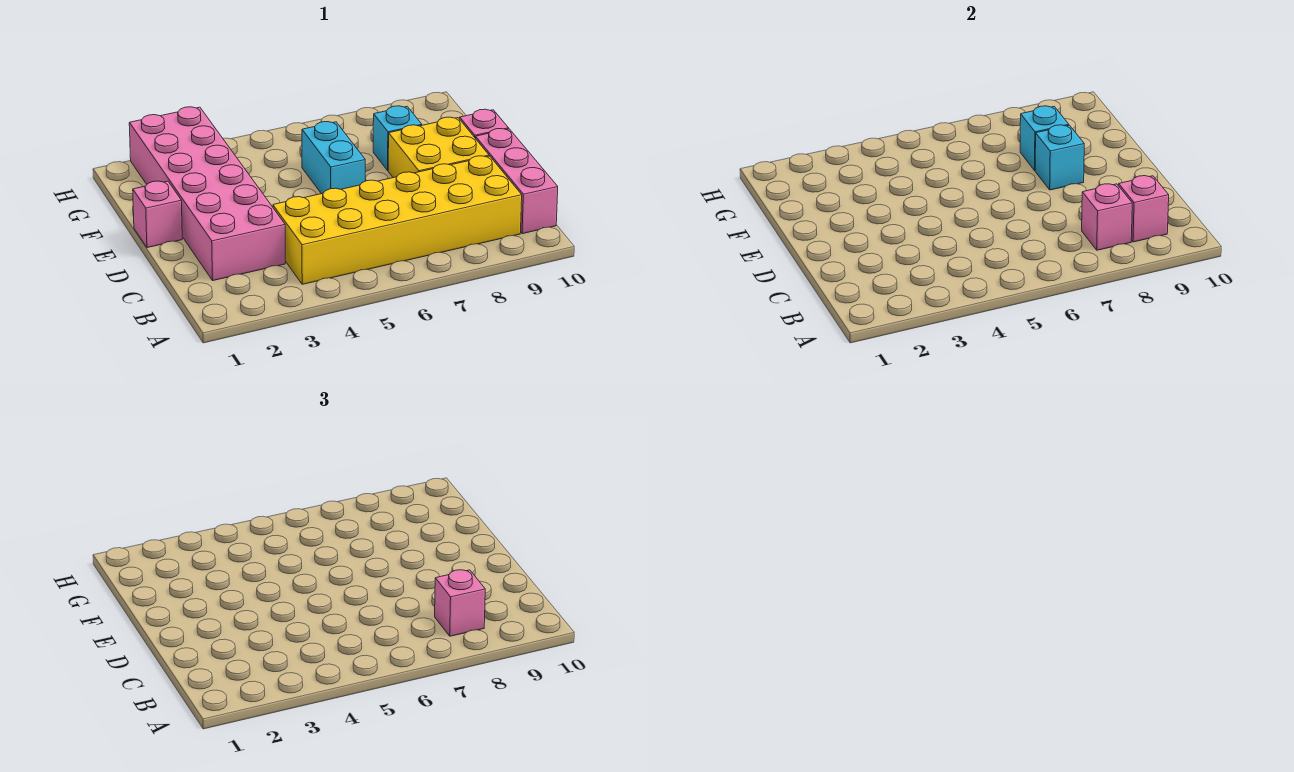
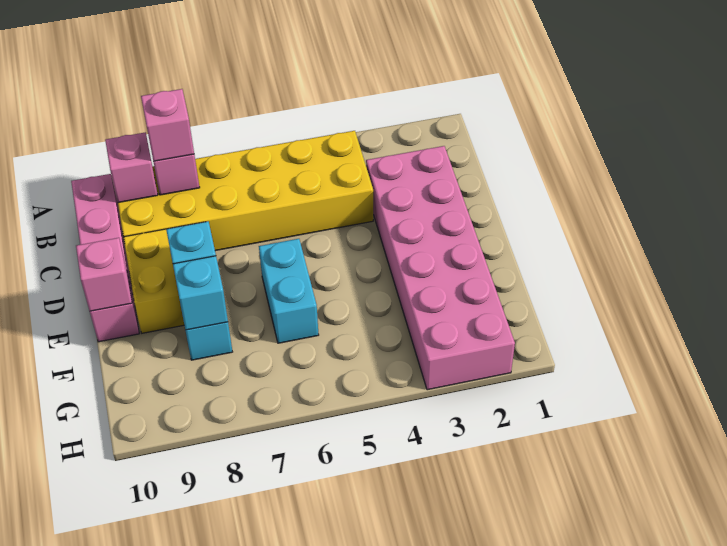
pink brick E1 level 1 -> pink brick E10 level 2

